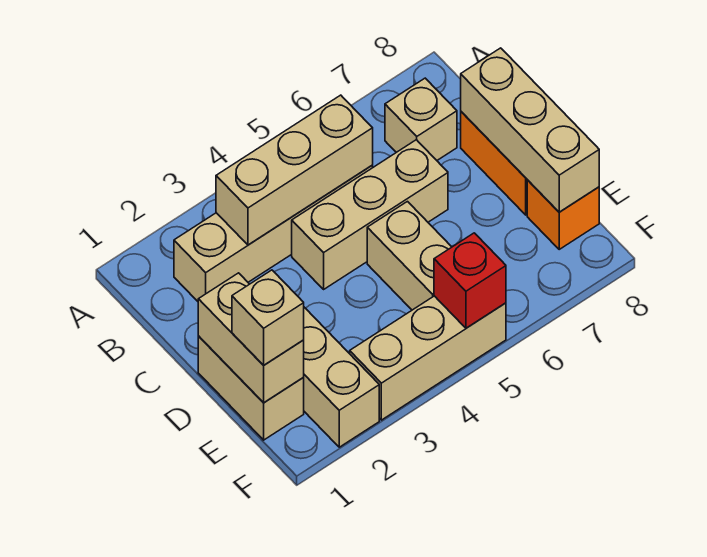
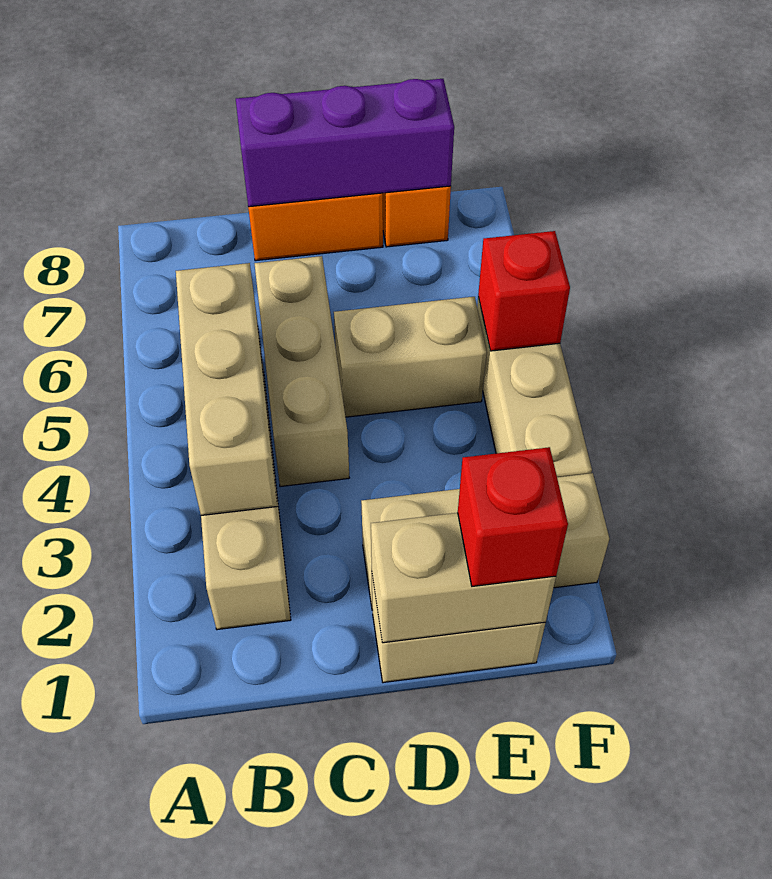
tan brick B7 level 1 -> none
tan brick C8:E8 level 2 -> purple brick C8:E8 level 2
tan brick E1 level 3 -> red brick E1 level 3

